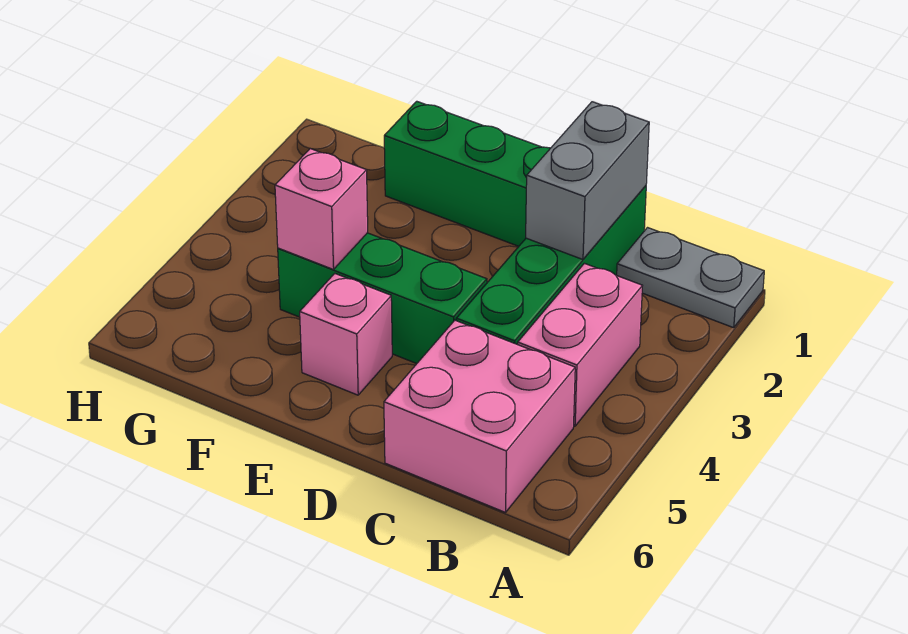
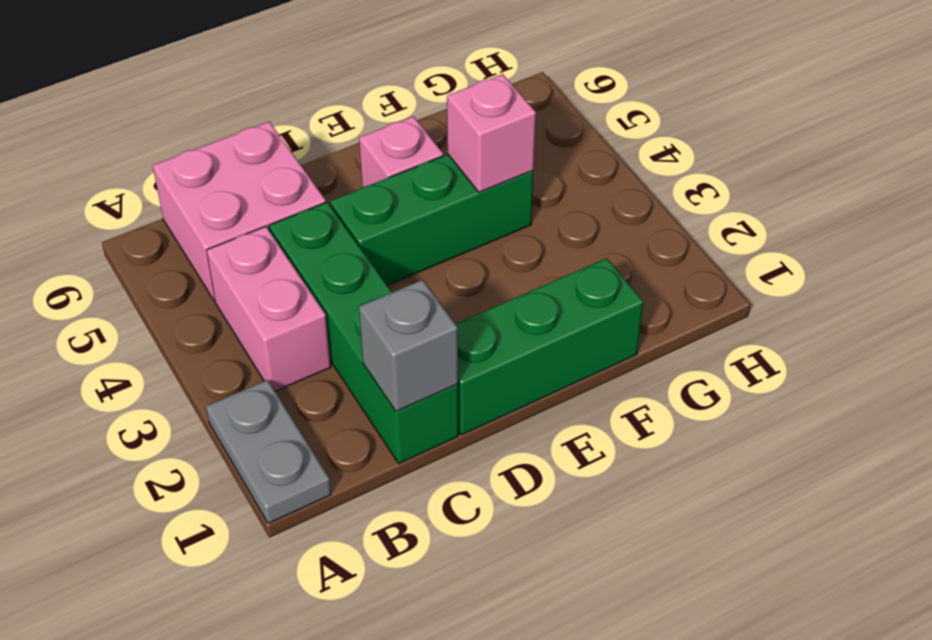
grey plate A1:B1 level 1 -> grey plate A1:A2 level 1
grey brick C1:C2 level 2 -> grey brick C1 level 2

